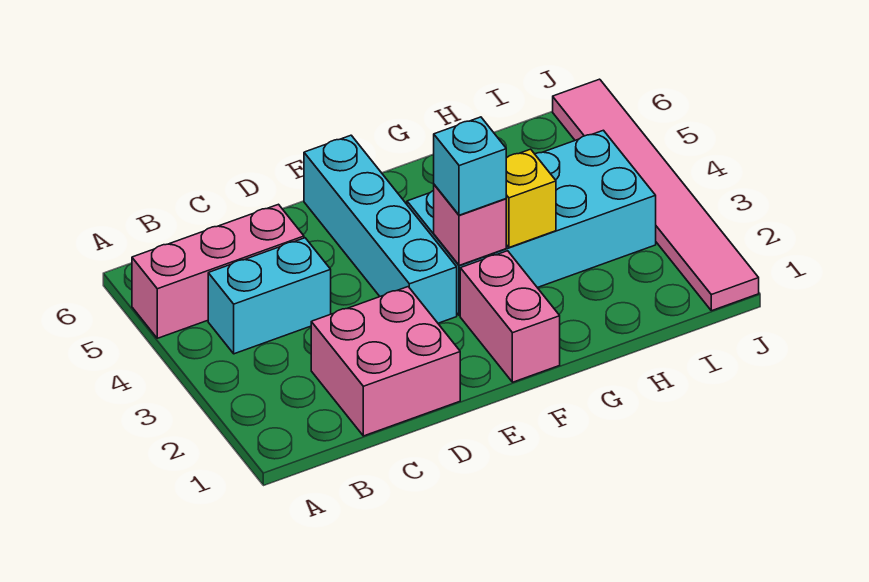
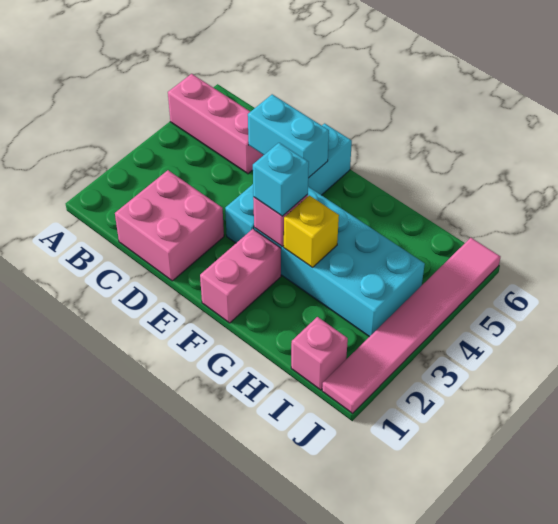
cyan brick B4:C4 level 1 -> cyan brick D5:E5 level 2
none -> pink brick I1 level 1

